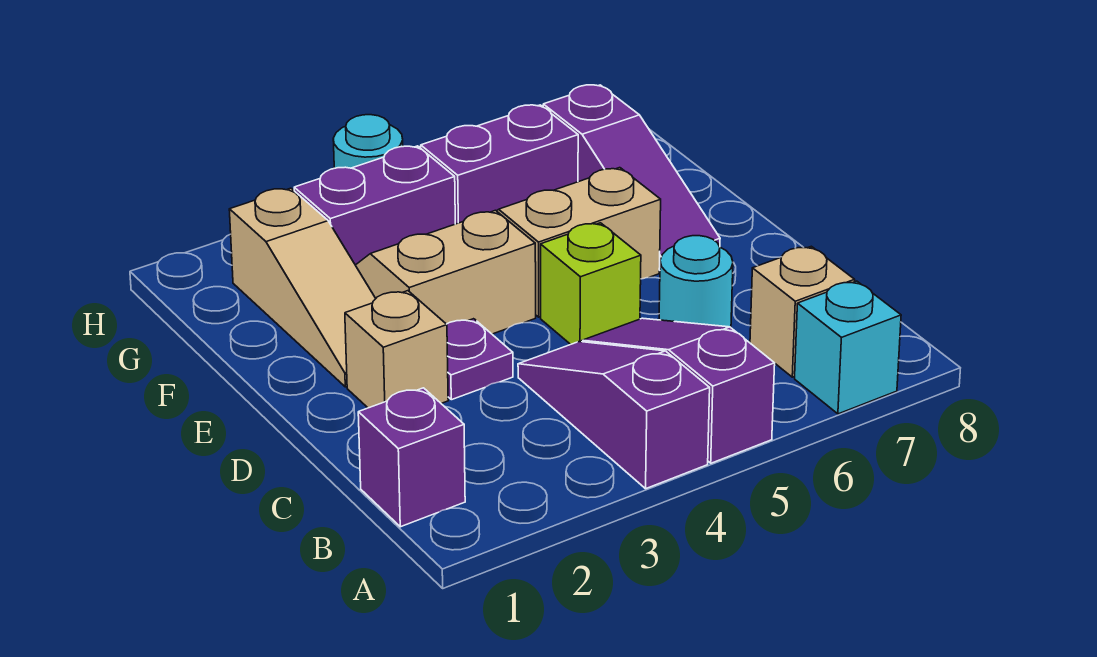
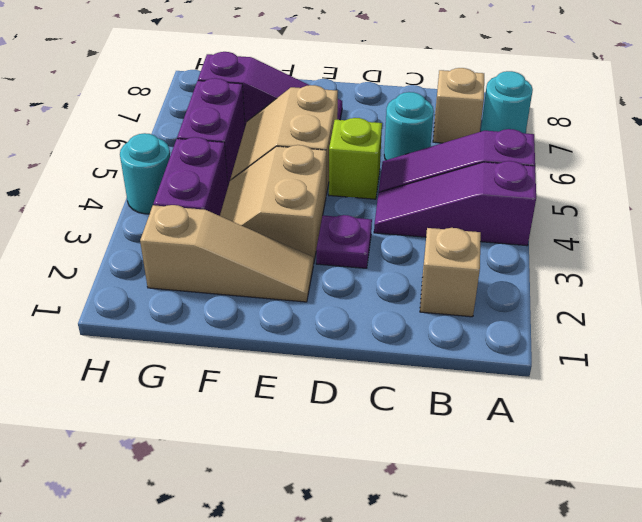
cyan brick A7 level 1 -> cyan round brick A7 level 1
purple brick B1 level 1 -> none
tan brick D2 level 1 -> tan brick B2 level 1

